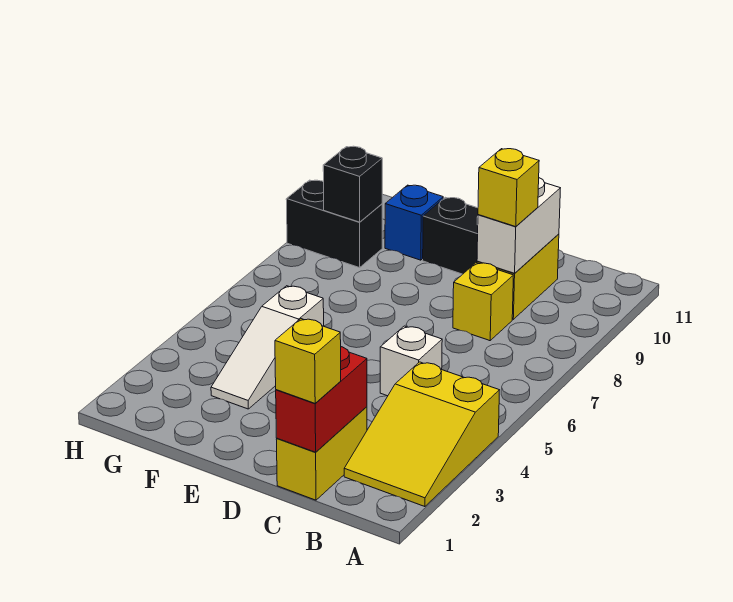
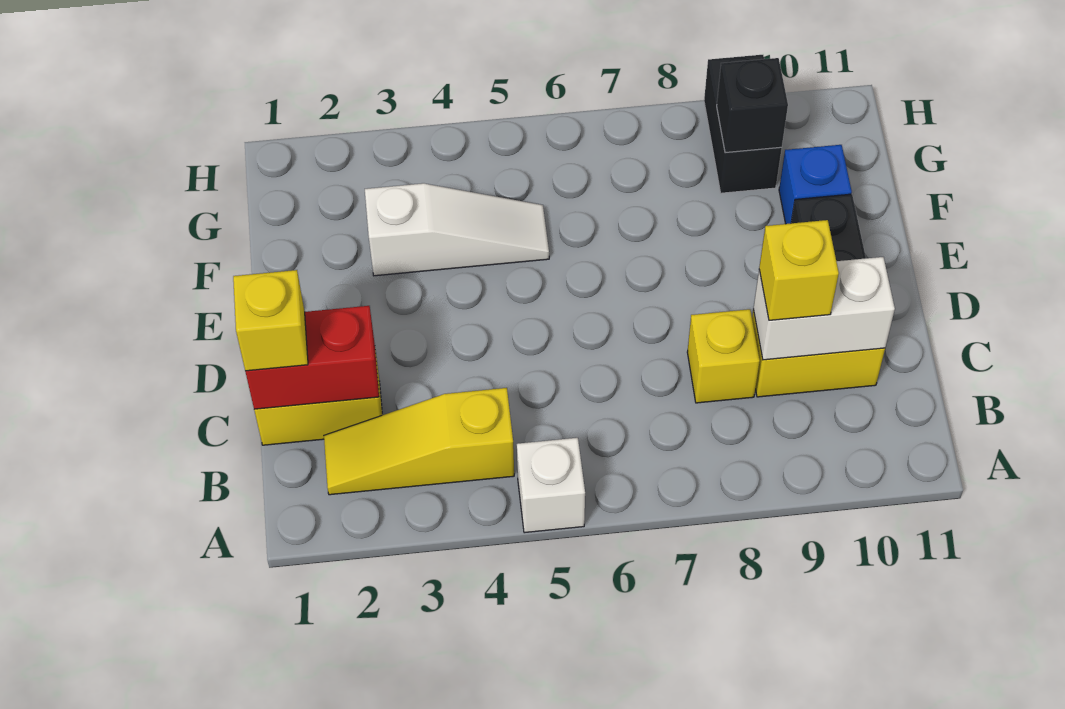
yellow slope A2:B4 level 1 top 4 -> yellow slope B2:B4 level 1 top 4
white brick C5 level 1 -> white brick A5 level 1
white slope F3:F5 level 1 top 5 -> white slope F3:F5 level 1 top 3

